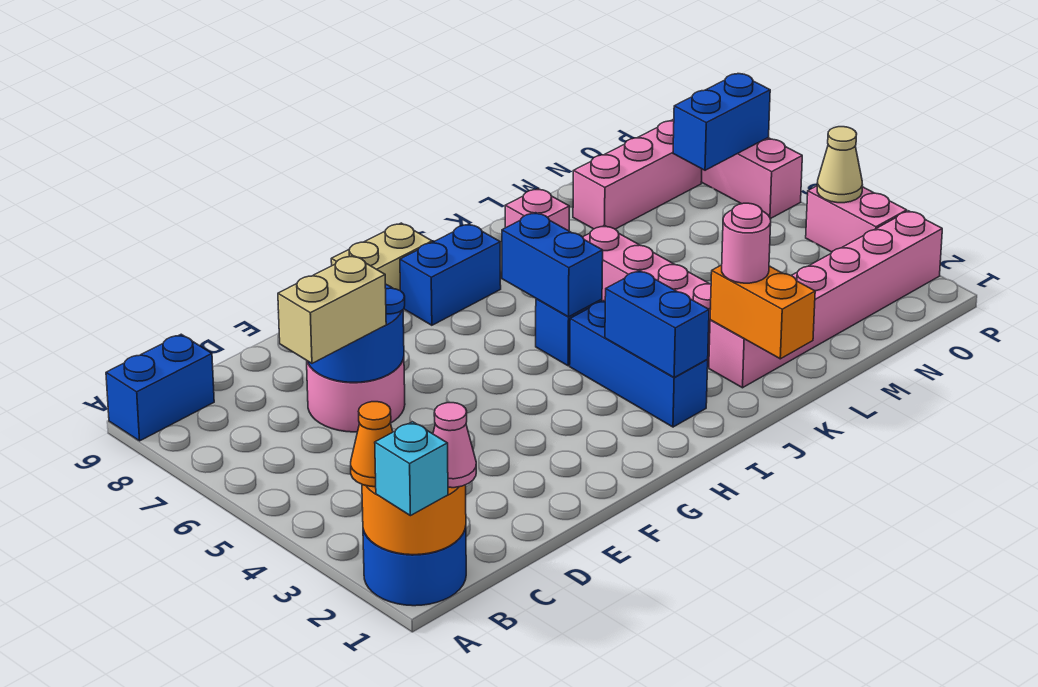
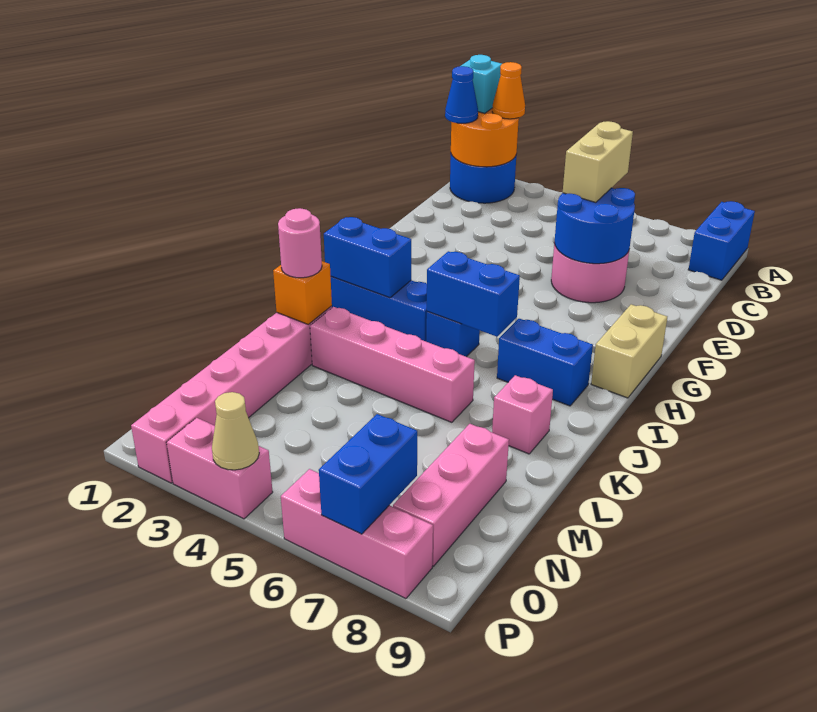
pink cone B1 level 3 -> blue cone B1 level 3
blue brick H8:I8 level 1 -> blue brick I7:I8 level 1
orange brick K1:K2 level 2 -> orange brick K2 level 2

